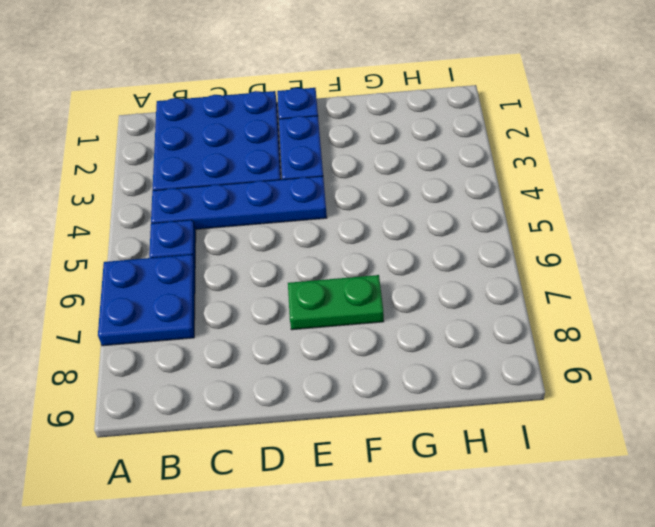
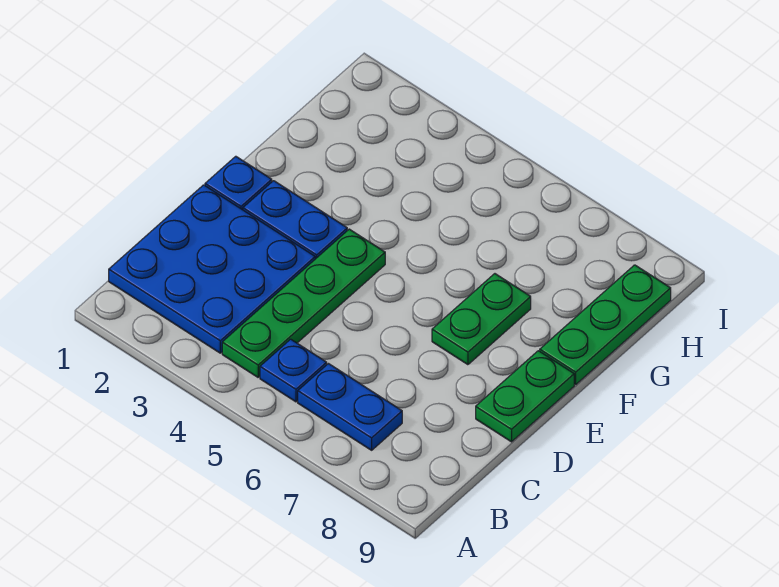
blue plate A6:B7 level 1 -> blue plate B6:B7 level 1
blue plate B4:E4 level 1 -> green plate B4:E4 level 1
none -> green plate D9:E9 level 1
none -> green plate F9:H9 level 1

